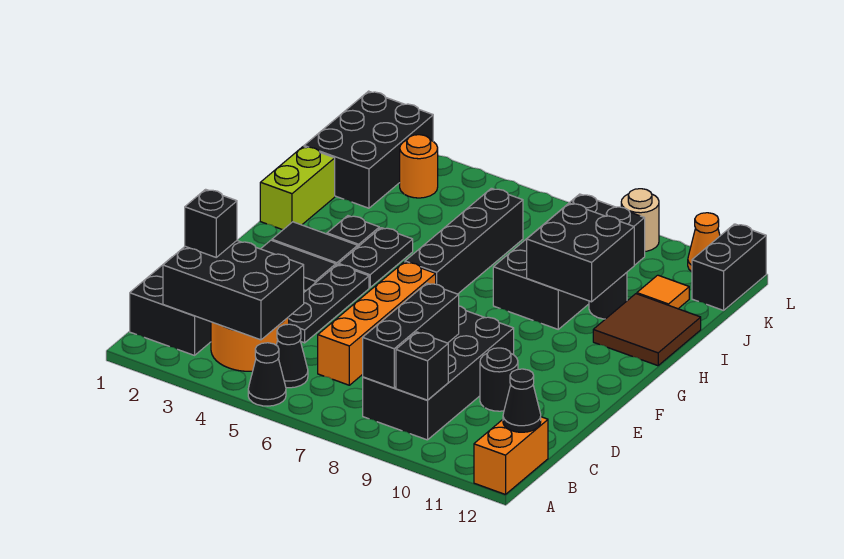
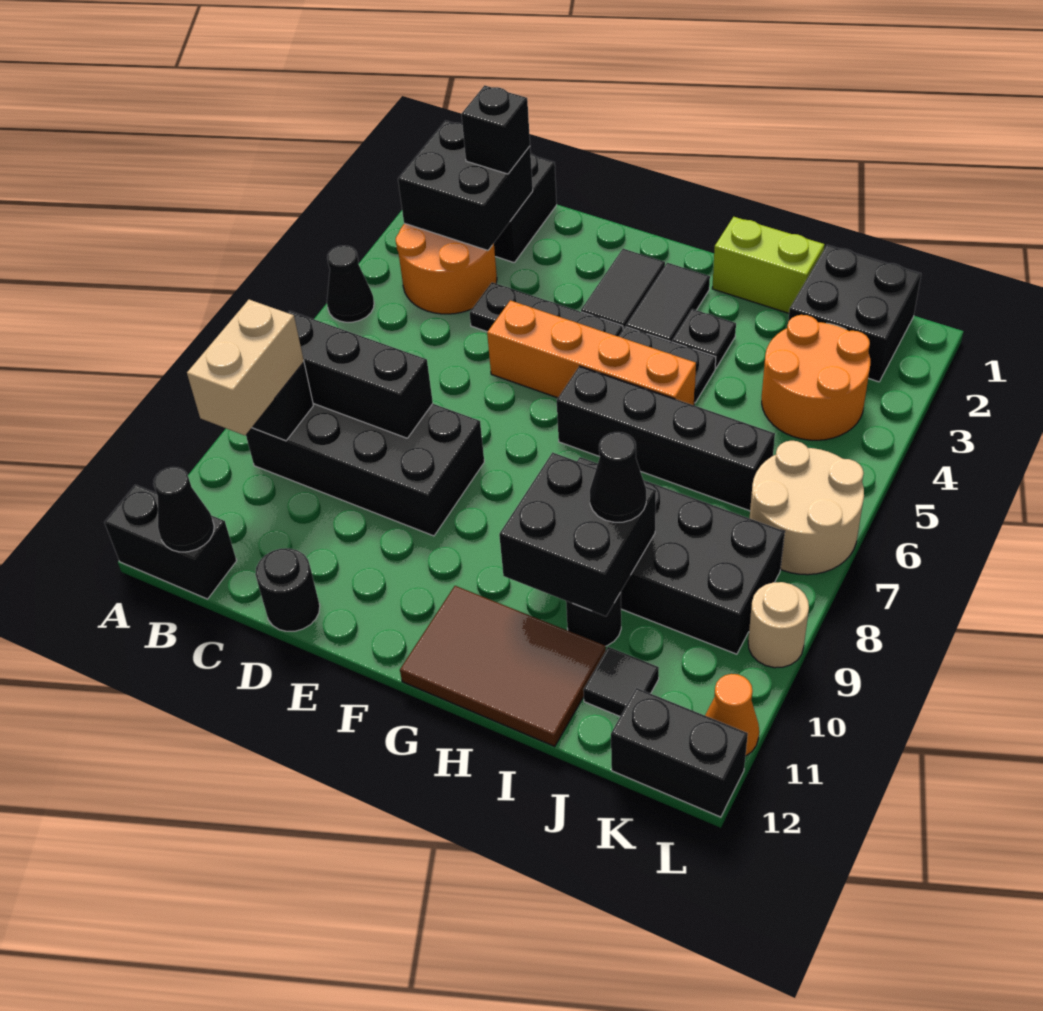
orange brick A12:B12 level 1 -> black brick A12:B12 level 1
black brick B2:C4 level 2 -> black brick B2:C3 level 2
black cone B5 level 1 -> black cone I9 level 3
none -> tan brick B9:B10 level 3
orange brick C6:F6 level 1 -> orange brick E5:H5 level 1
black round brick D10 level 1 -> black round brick D12 level 1
brown tile H11:I12 level 1 -> brown tile G11:I12 level 1
black brick J1:L2 level 1 -> black brick J1:K2 level 1
orange tile J11 level 1 -> black tile J11 level 1
orange round brick K3 level 1 -> orange round brick J3:K4 level 1
none -> tan round brick K6:L7 level 1

